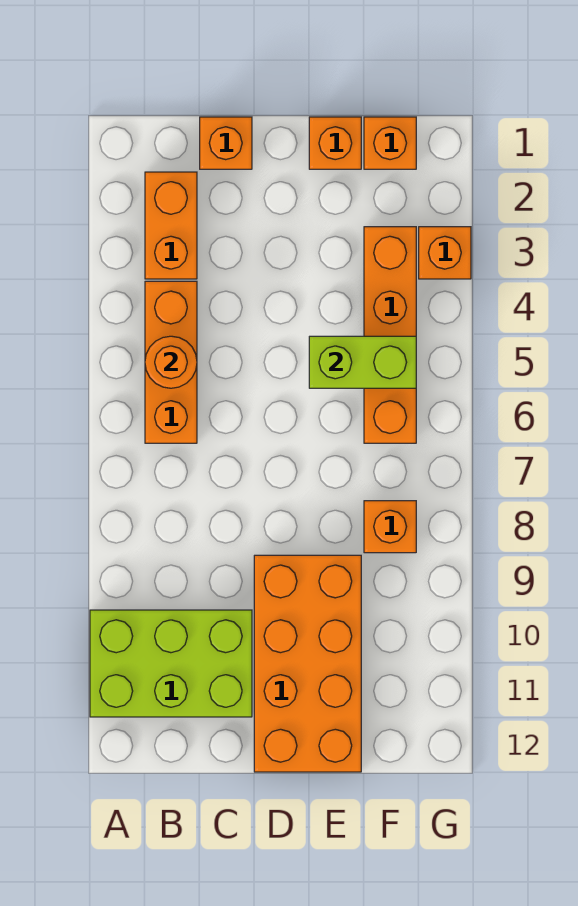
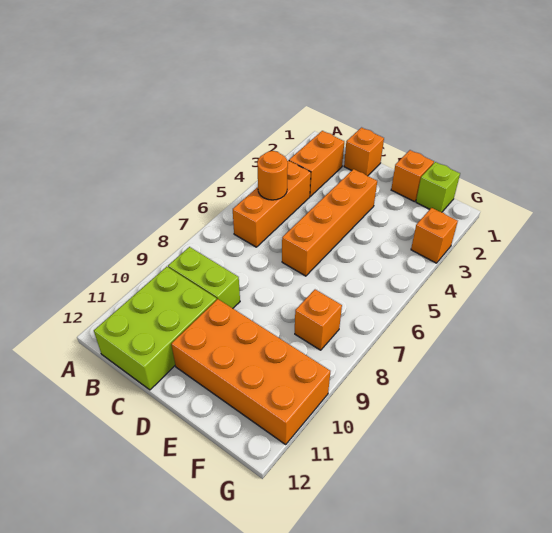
lime brick A10:C11 level 1 -> lime brick B10:C12 level 1
orange brick D9:E12 level 1 -> orange brick D10:G11 level 1
lime brick E5:F5 level 2 -> lime brick B9:C9 level 1
orange brick F1 level 1 -> lime brick F1 level 1
orange brick F3:F6 level 1 -> orange brick D3:D6 level 1

